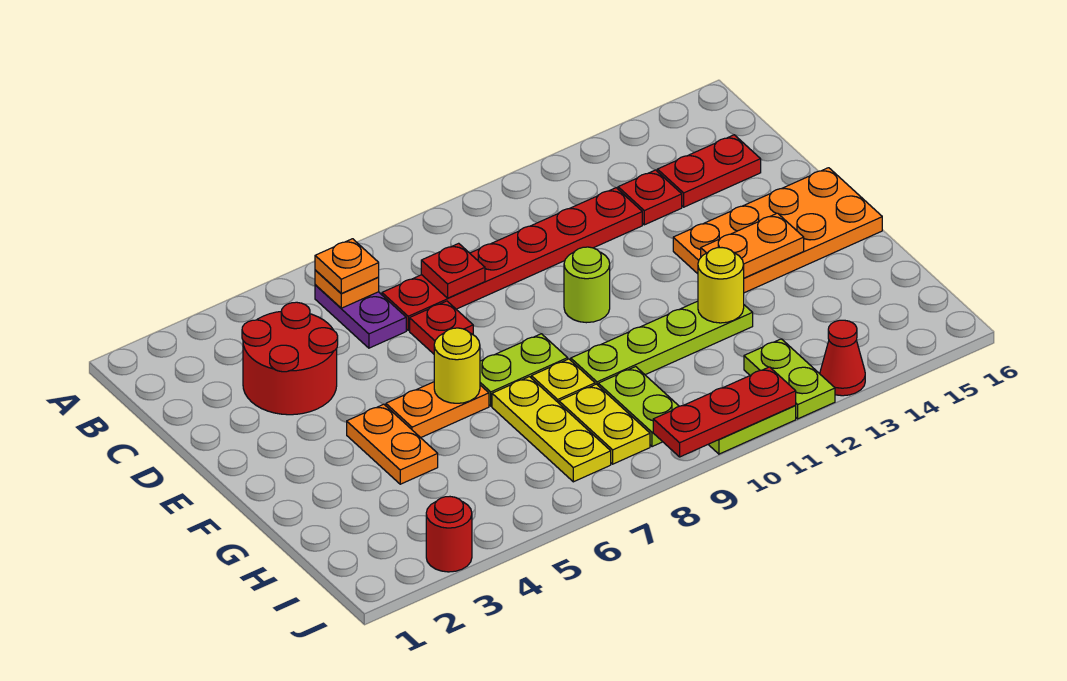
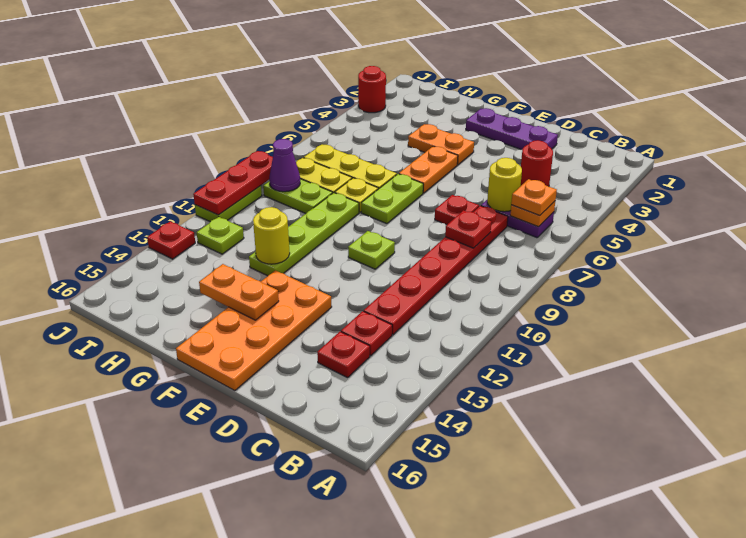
red round brick C3:D4 level 1 -> red round brick C4 level 1
red plate C14:C15 level 1 -> red plate C14 level 1
none -> purple plate D2:F2 level 1
lime round brick E10 level 1 -> lime plate E10 level 1
yellow round brick F6 level 2 -> yellow round brick C6 level 2
orange plate F13:F14 level 2 -> orange plate F14:G14 level 2
none -> purple cone I9 level 2
lime plate I12:J12 level 1 -> lime plate I12 level 1
red cone J13 level 1 -> red plate J13 level 1

